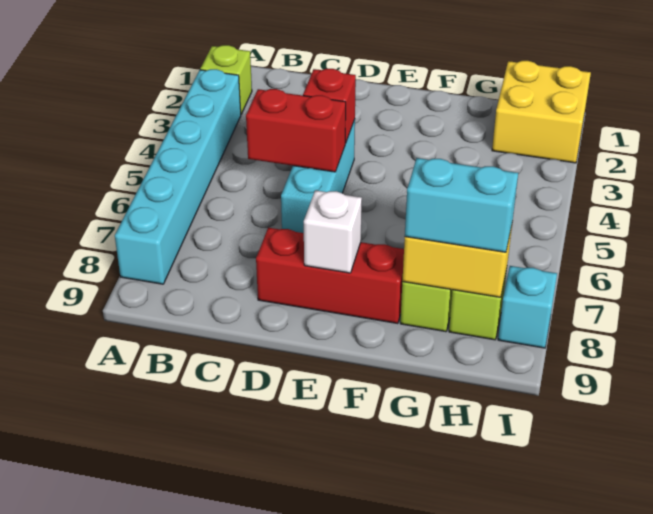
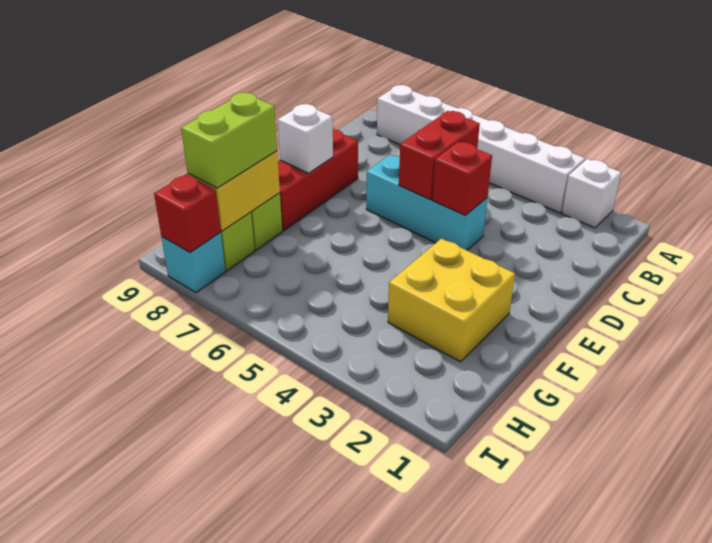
lime brick A2 level 1 -> white brick A2 level 1
cyan brick A3:A8 level 1 -> white brick A3:A8 level 1
cyan brick G8:H8 level 3 -> lime brick G8:H8 level 3
yellow brick H1:I2 level 1 -> yellow brick F2:G3 level 1
none -> red brick I8 level 2

